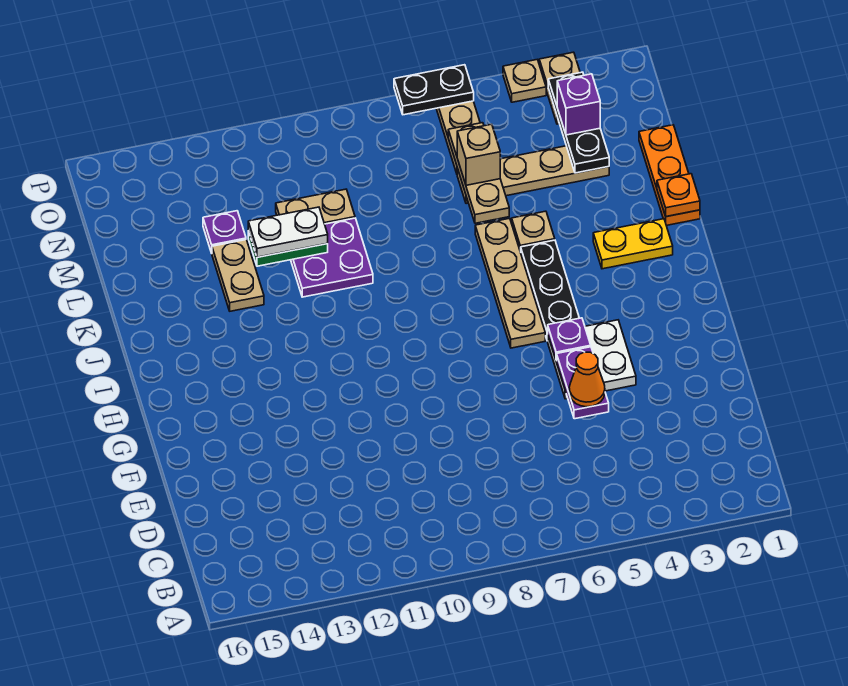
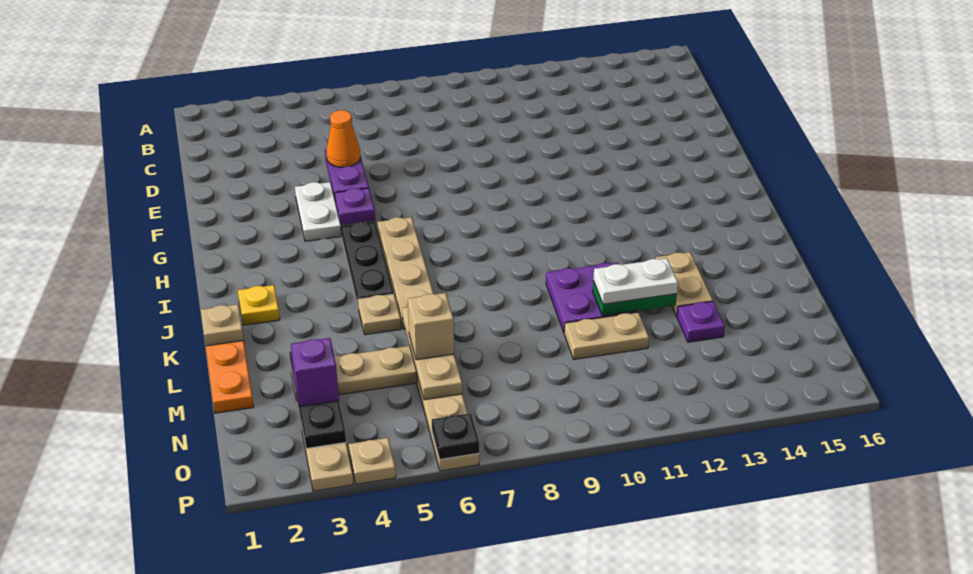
yellow plate J2:J3 level 1 -> yellow plate J2 level 1
orange plate K1 level 2 -> tan plate K1 level 2
black plate P6:P7 level 2 -> black plate P6 level 2

